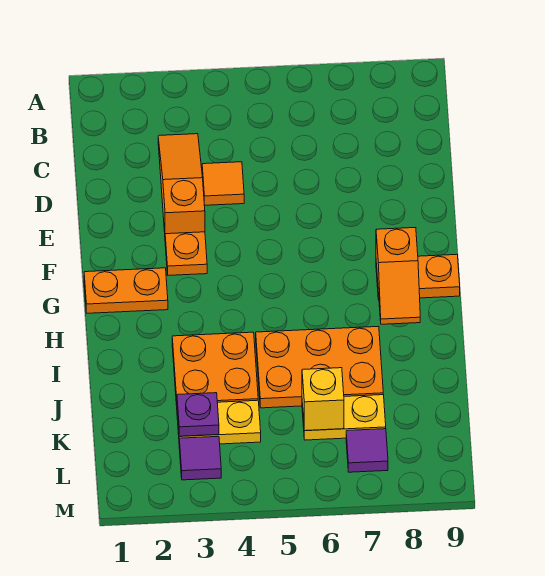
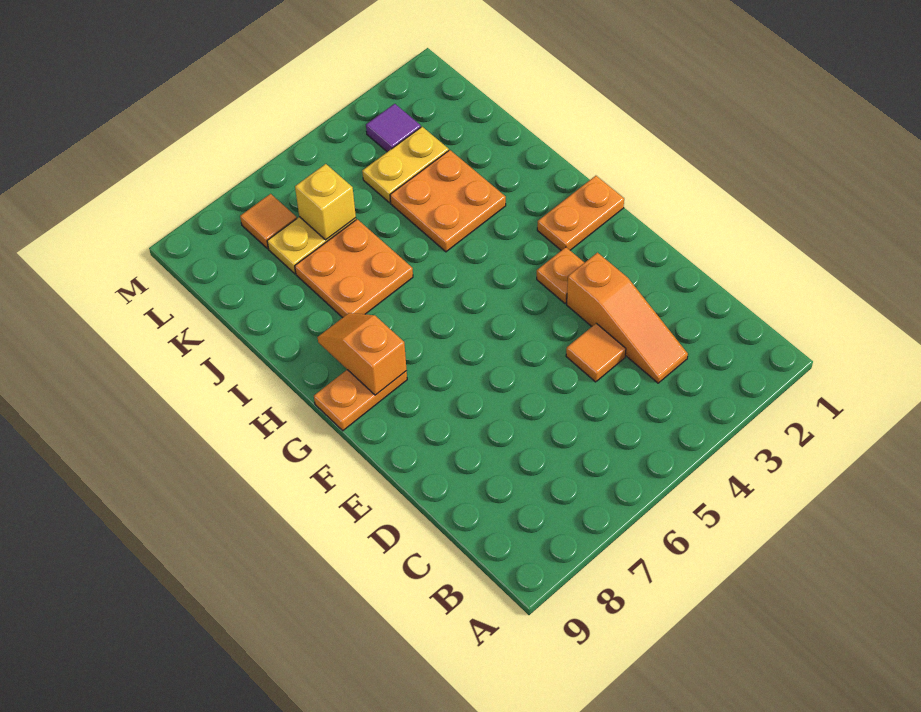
orange plate I5:J7 level 1 -> orange plate I6:J7 level 1
purple plate K3 level 2 -> none
purple tile L7 level 1 -> orange tile L7 level 1

